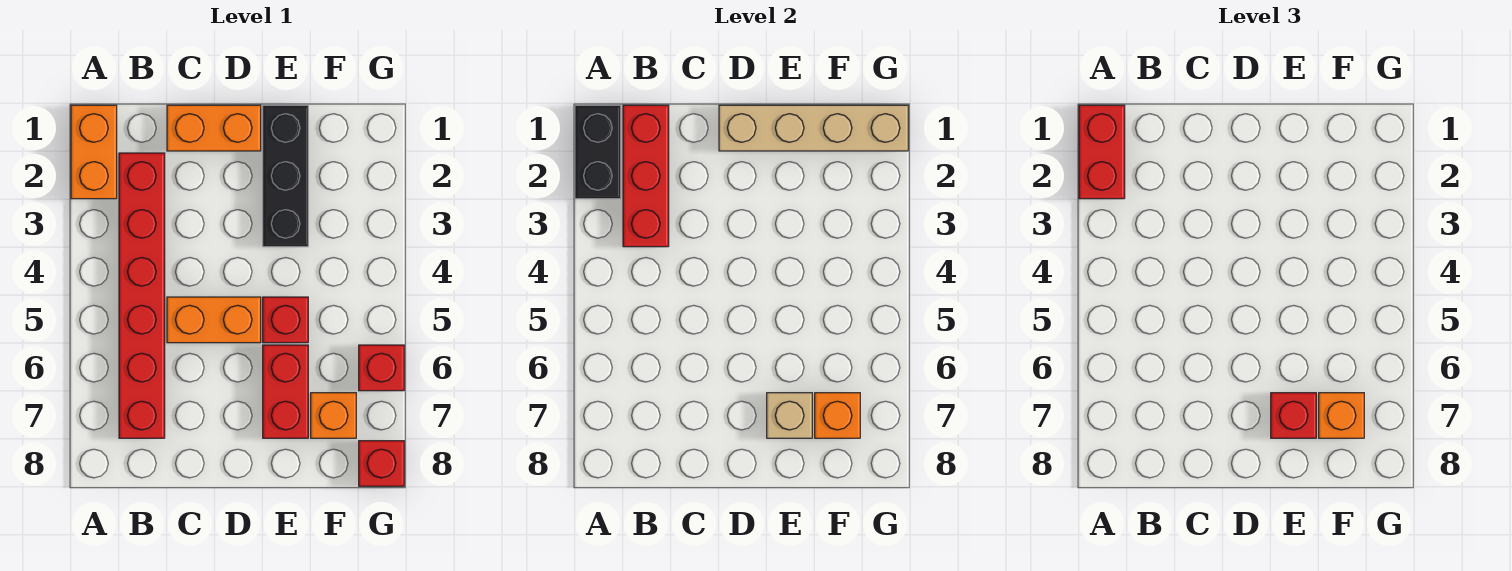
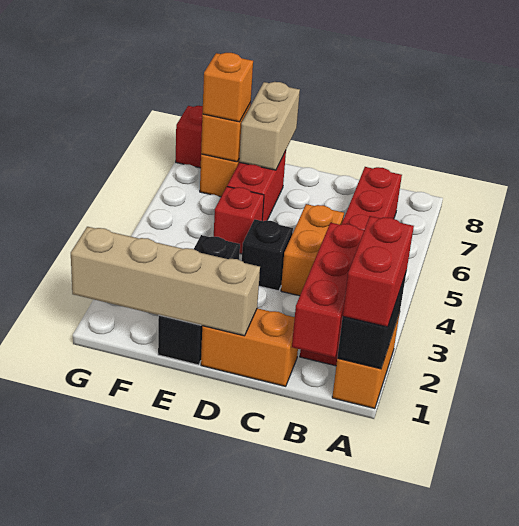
orange brick C5:D5 level 1 -> orange brick C4:C5 level 1
none -> black brick D4 level 1
tan brick E7 level 2 -> tan brick E7:E8 level 2
red brick E7 level 3 -> none
red brick G6 level 1 -> none

